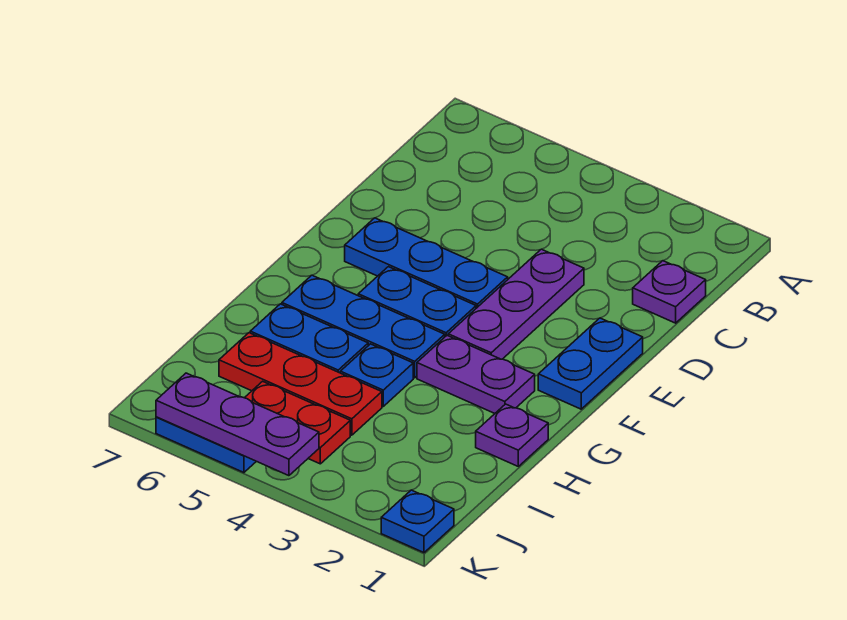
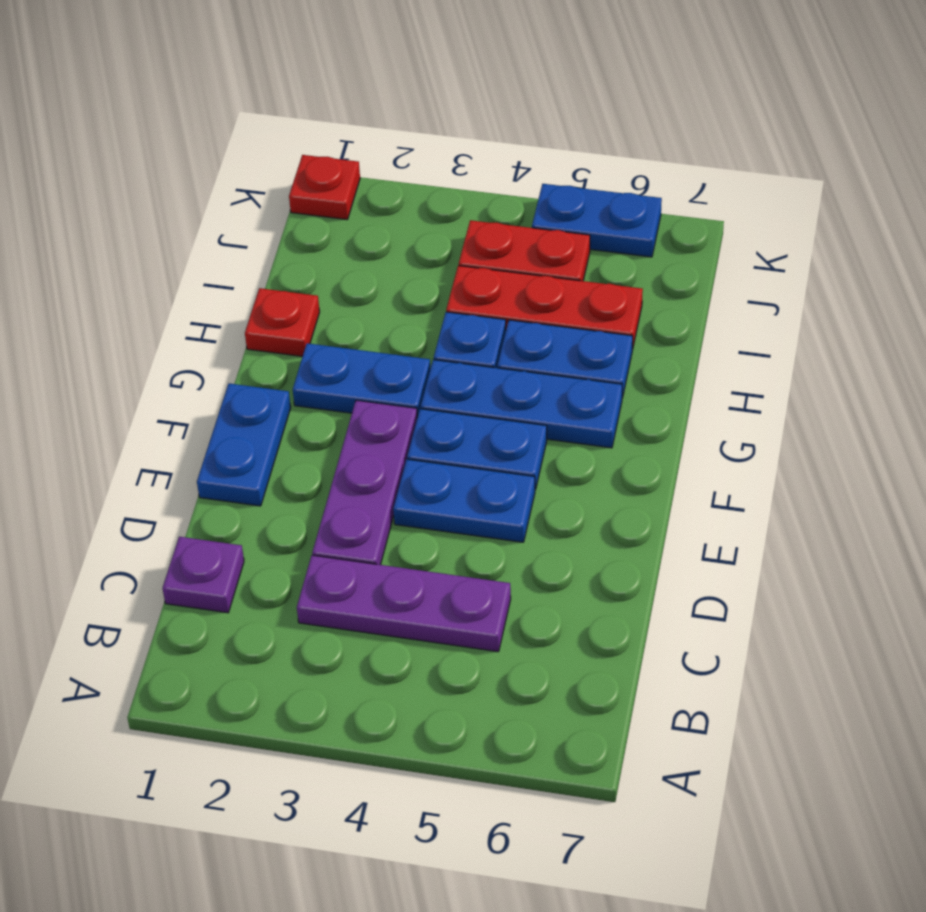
blue plate E4:E6 level 1 -> blue plate E4:E5 level 1
purple plate G2:G3 level 1 -> blue plate G2:G3 level 1
purple plate H1 level 1 -> red plate H1 level 1
blue plate K1 level 1 -> red plate K1 level 1
purple plate K4:K6 level 2 -> purple plate C3:C5 level 1

